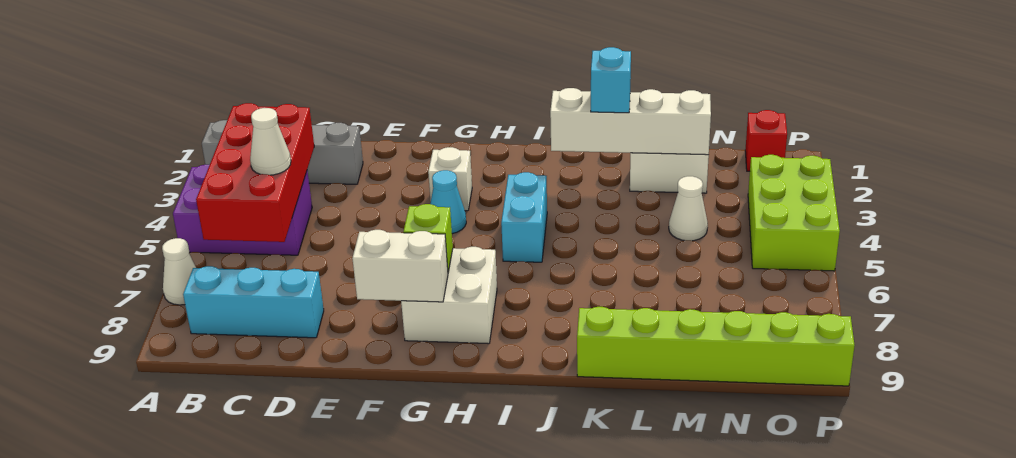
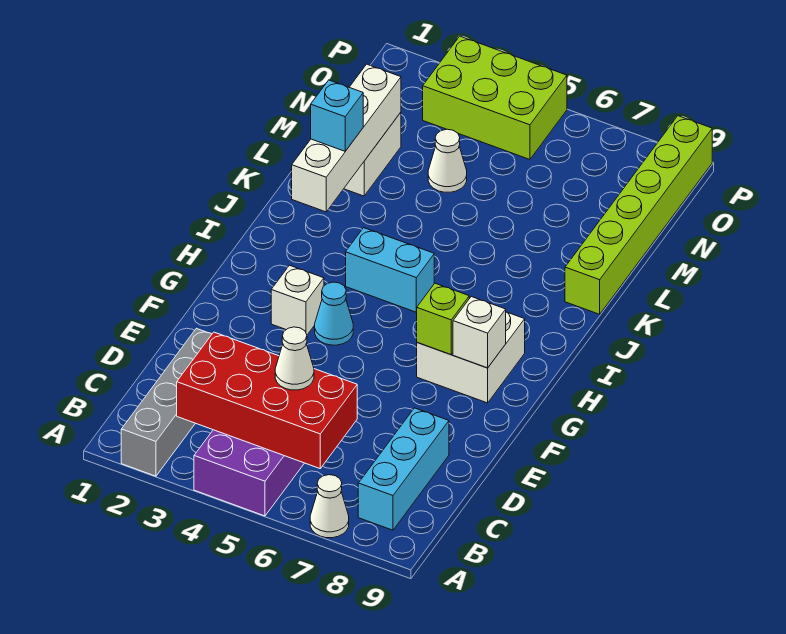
white brick F8:G8 level 2 -> white brick G8 level 2
red brick O1 level 1 -> none

